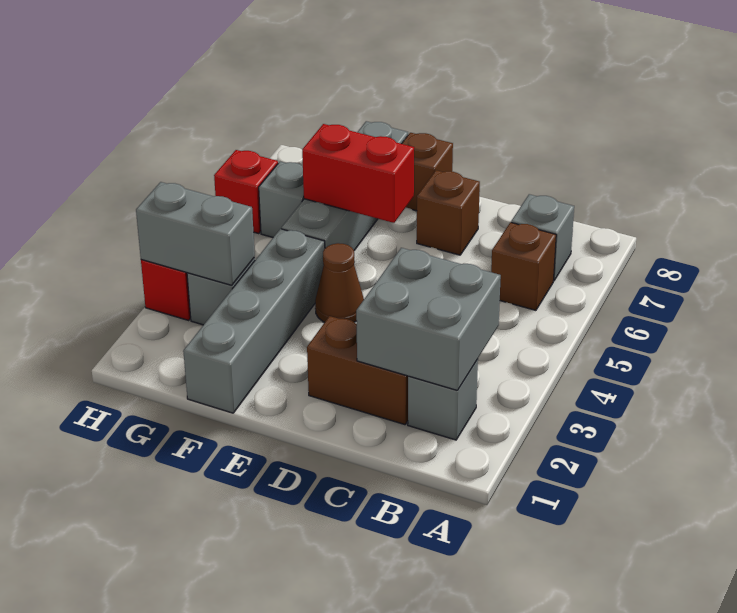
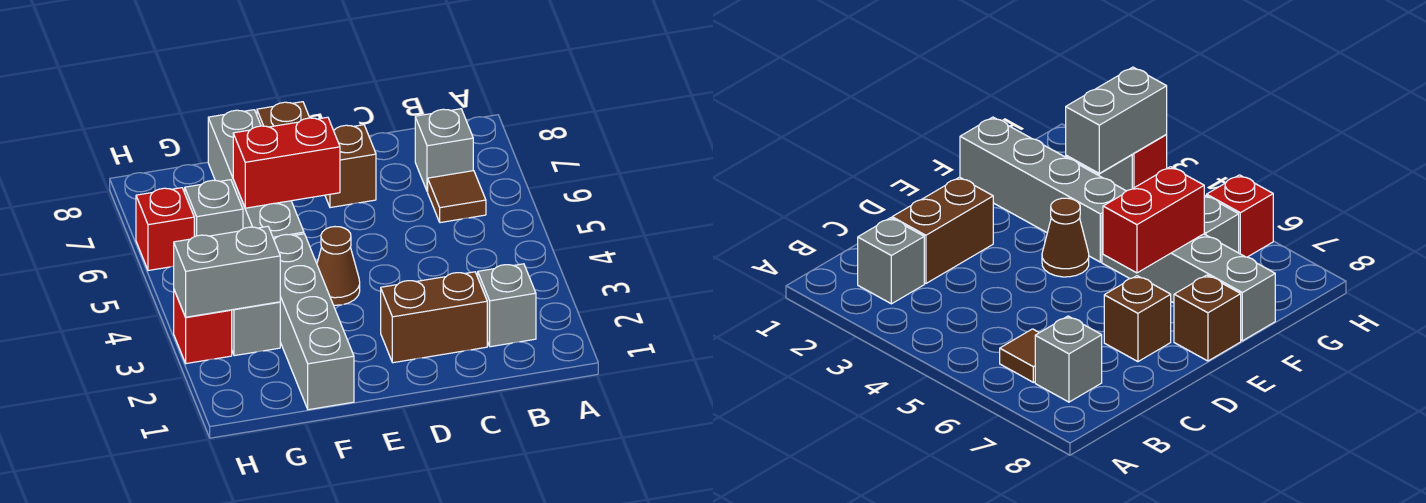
grey brick B2:C3 level 2 -> none
brown brick B6 level 1 -> brown tile B6 level 1

